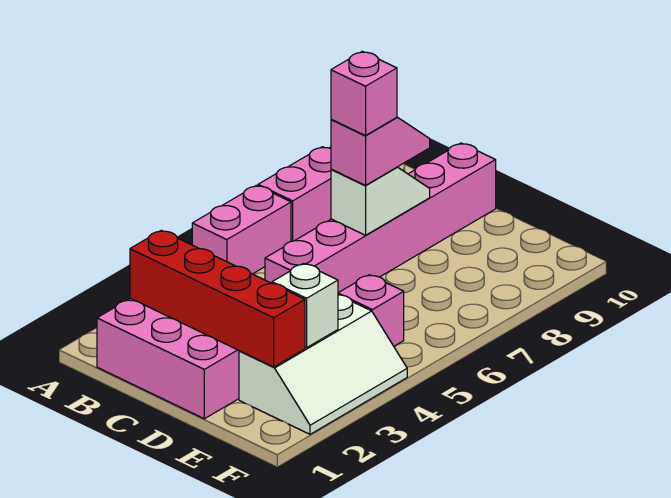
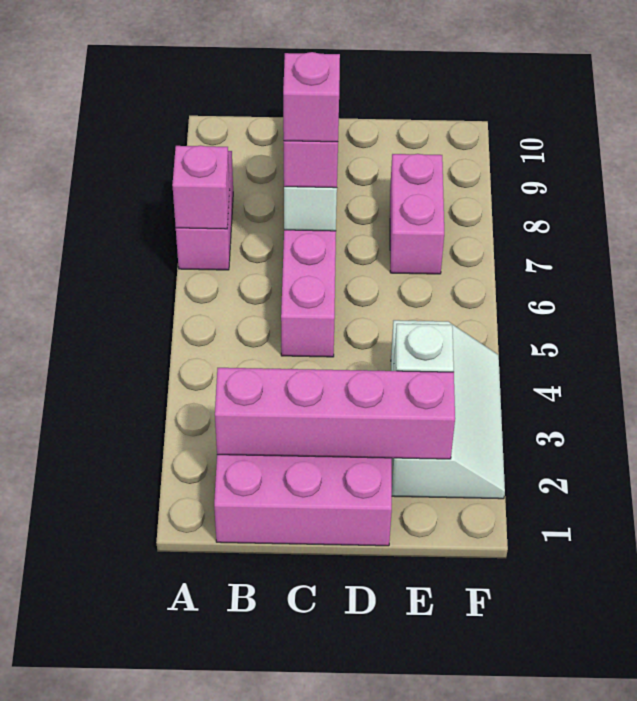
pink brick A5:A6 level 1 -> pink brick E7:E8 level 1
red brick B2:E2 level 2 -> pink brick B2:E2 level 2
pink brick E5 level 1 -> pink brick A7 level 2

